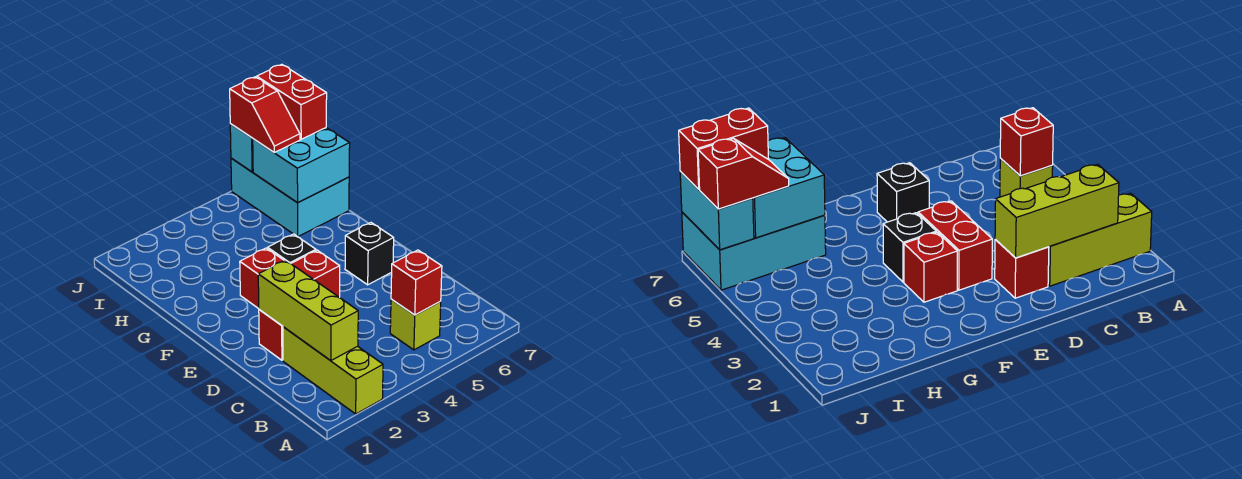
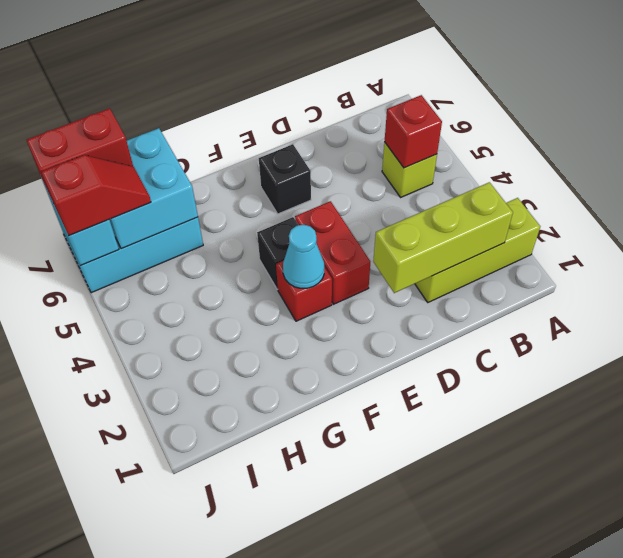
red brick D2 level 1 -> none
none -> cyan cone F3 level 2

